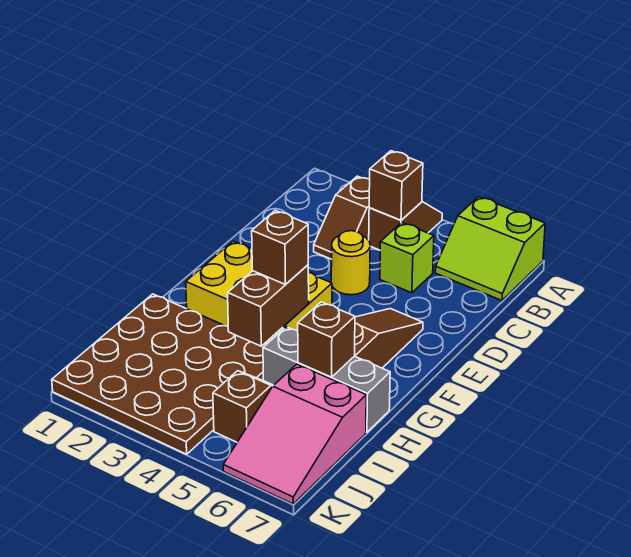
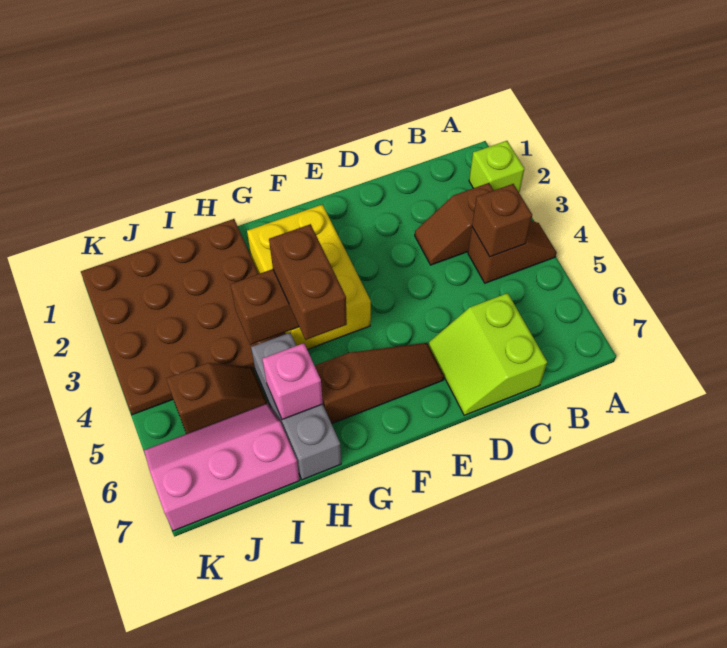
lime slope A6:B7 level 1 top A -> lime slope C6:D7 level 1 top C
lime brick C5 level 1 -> lime brick A2 level 1
yellow round brick D4 level 1 -> none
brown brick G4 level 3 -> brown brick G4:G5 level 3
brown brick H6 level 2 -> pink brick H6 level 2
pink slope I6:K7 level 1 top I -> pink slope I6:K7 level 1 top 7

